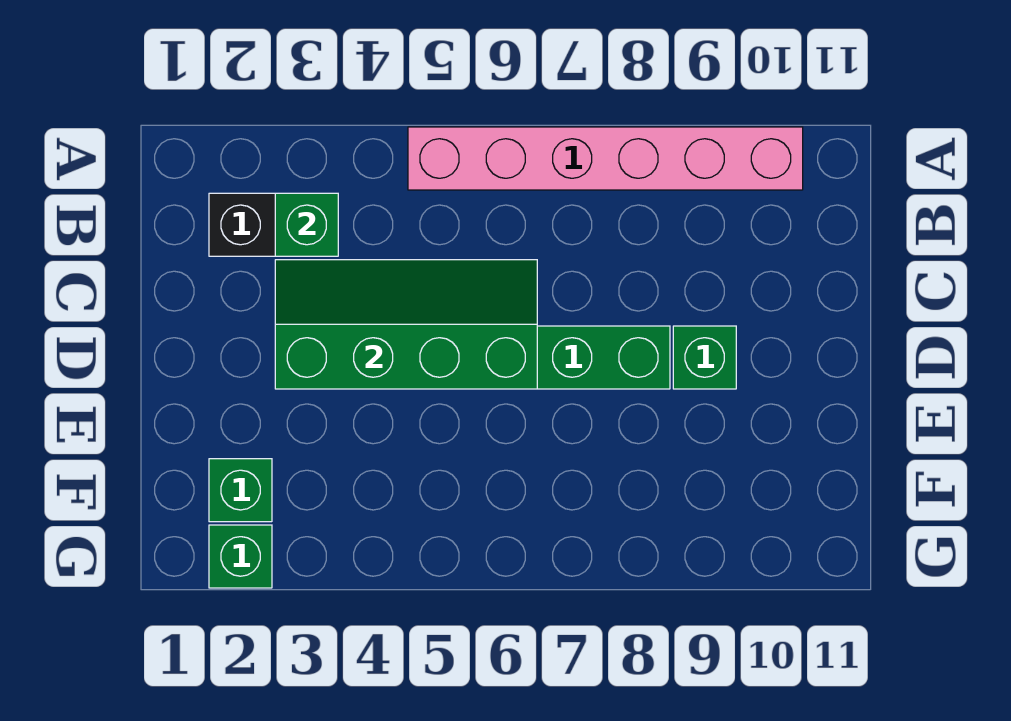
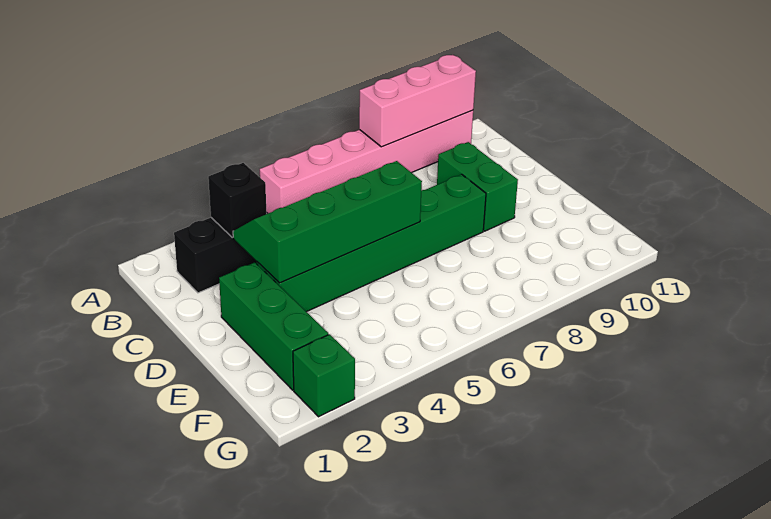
none -> pink brick A8:A10 level 2
green brick B3 level 2 -> black brick B3 level 2
green brick D9 level 1 -> green brick C9:D9 level 1
green brick F2 level 1 -> green brick D2:F2 level 1

